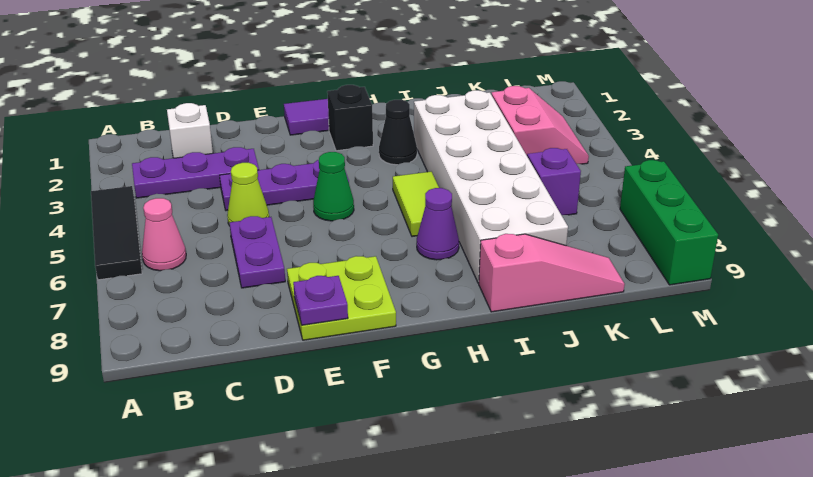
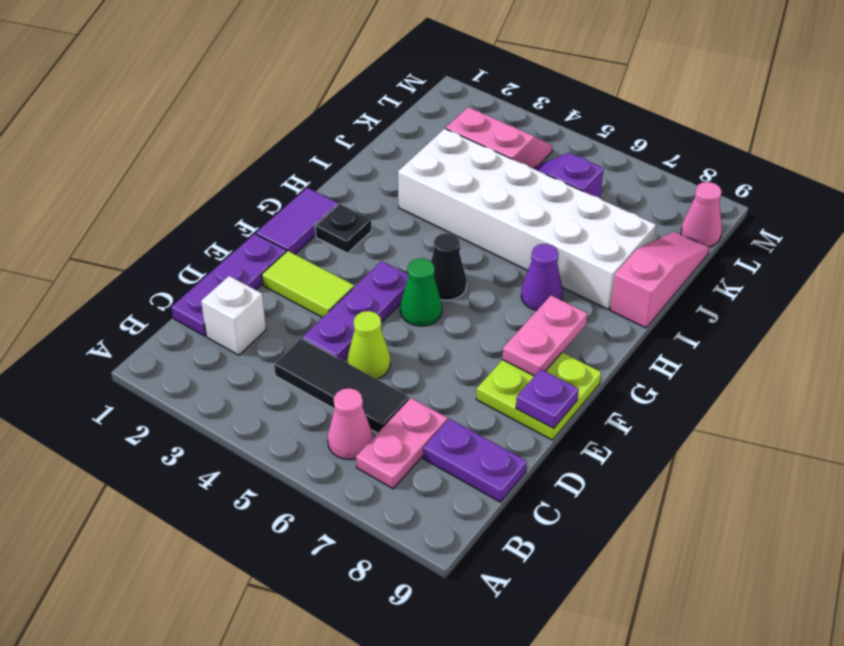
black tile A4:A6 level 1 -> black tile C4:C6 level 1
purple plate B3:D3 level 1 -> purple plate C1:E1 level 1
none -> pink plate B7:C7 level 1
purple plate D6:D7 level 1 -> purple plate C8:C9 level 1
none -> pink plate F8:G8 level 2
black brick G2 level 1 -> black plate G2 level 1
black cone H3 level 1 -> black cone G5 level 1
lime tile H5:H6 level 1 -> lime tile E2:E3 level 1
none -> pink cone L9 level 1
green brick M7:M9 level 1 -> none

